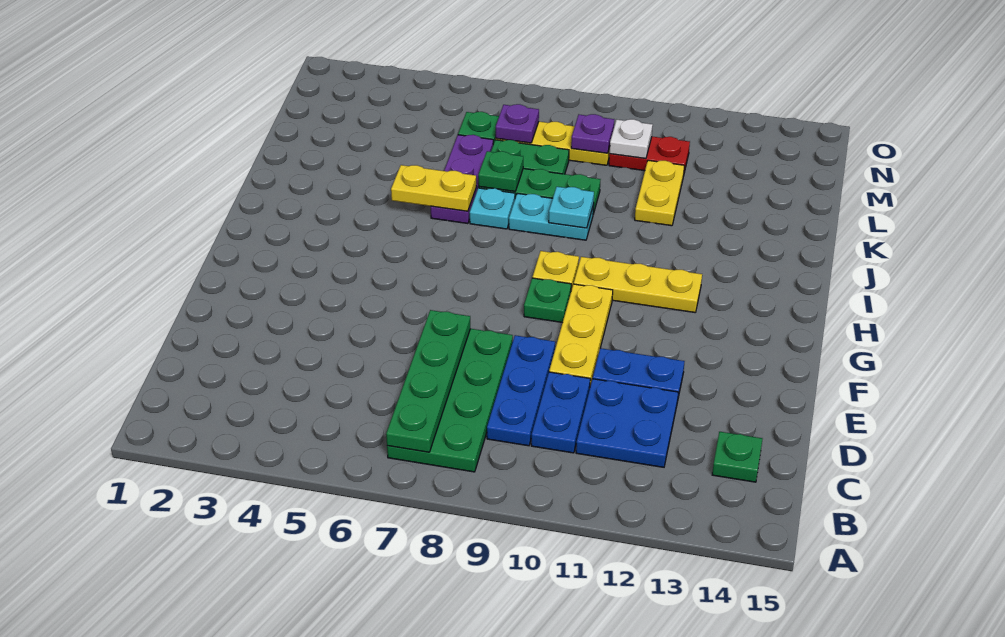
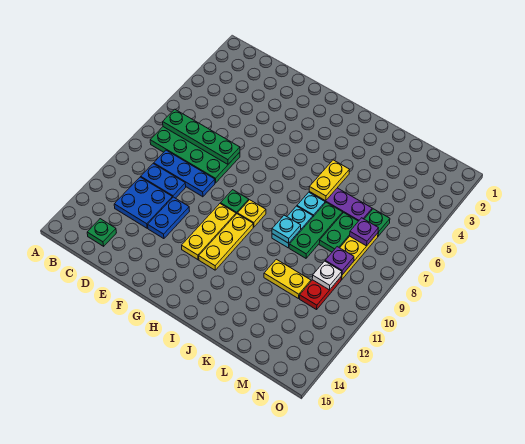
yellow plate E10:G10 level 1 -> yellow plate G10:G12 level 1
green plate K7 level 2 -> none

